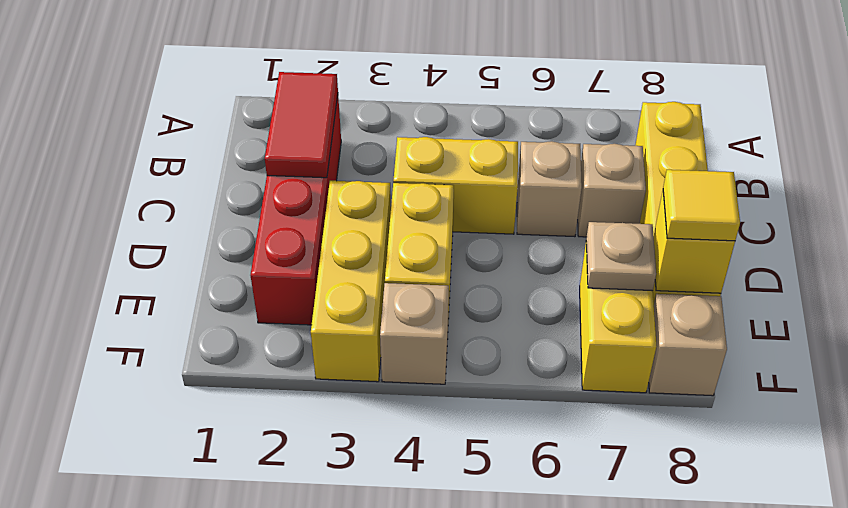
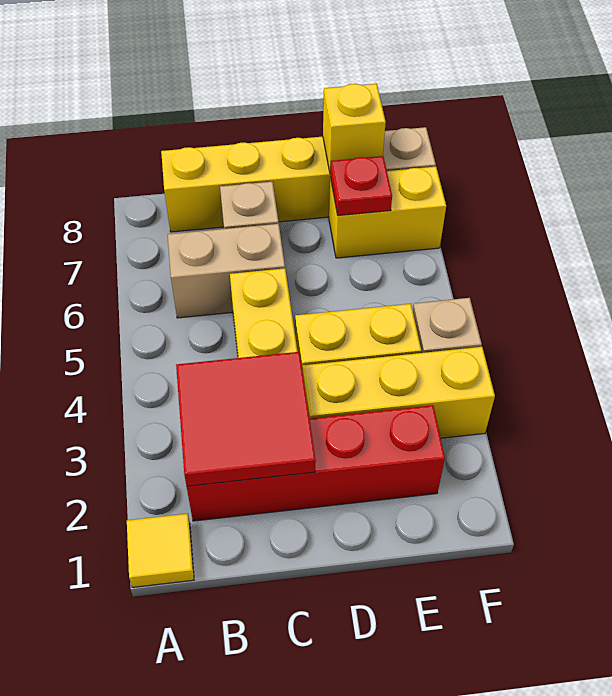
red tile B2:C2 level 2 -> red tile B2:C3 level 2
tan brick C6 level 1 -> tan brick B6:C6 level 1
tan plate E7 level 2 -> red plate E7 level 2
yellow tile E8 level 3 -> yellow tile A1 level 1

